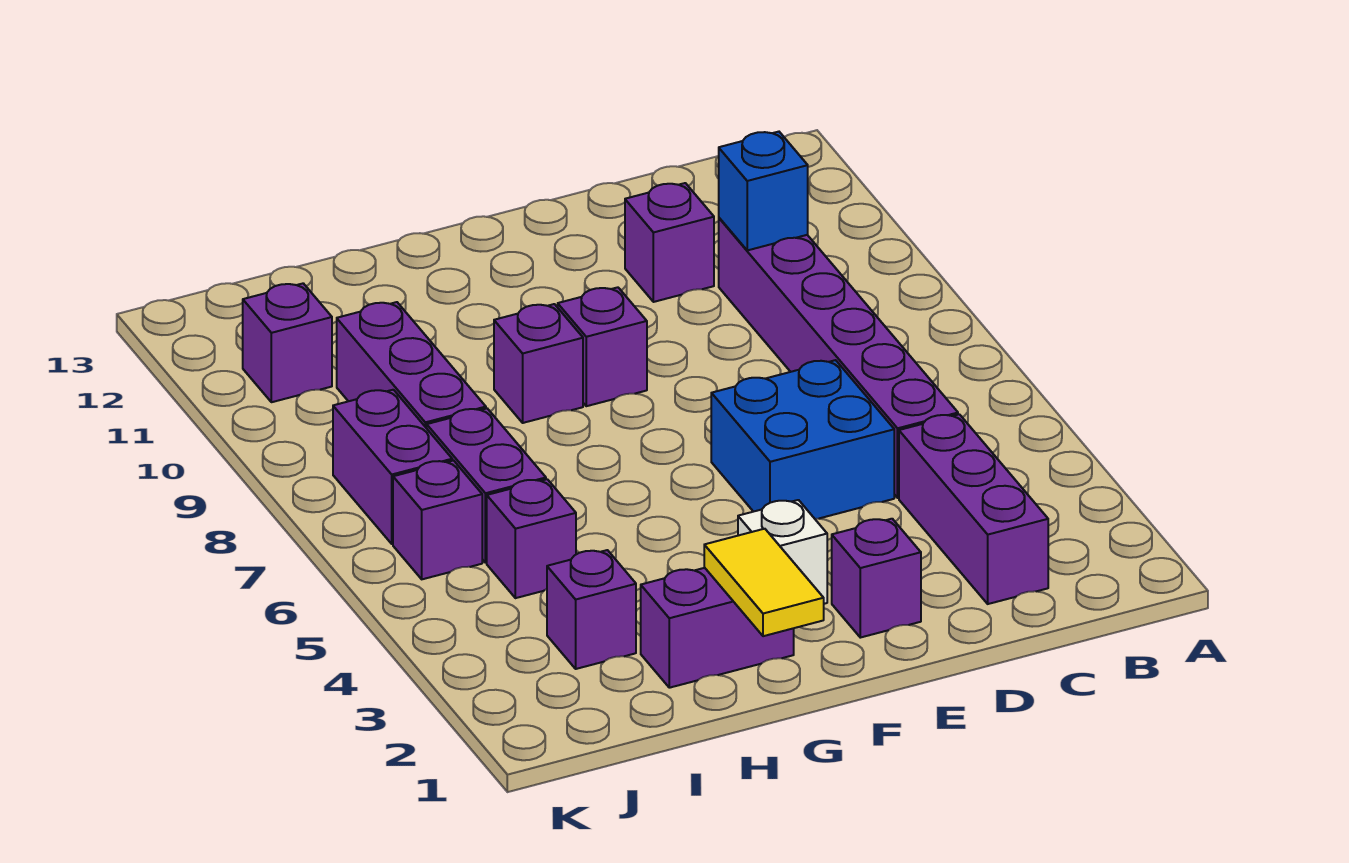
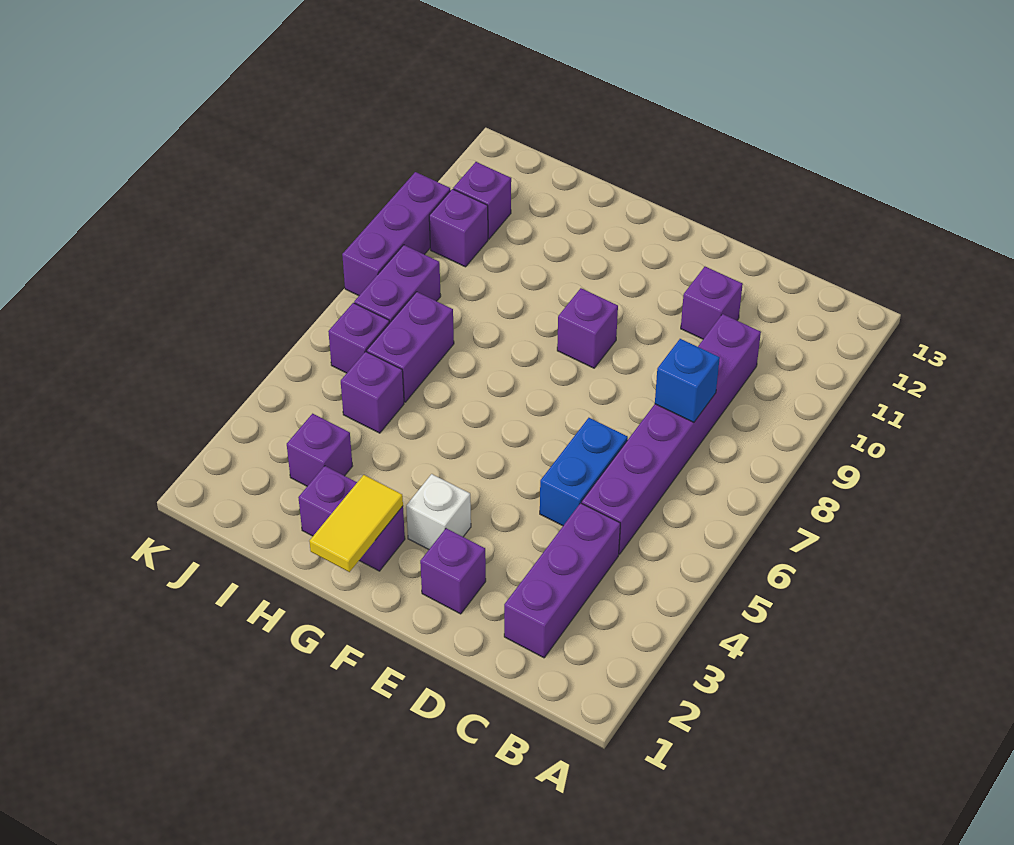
blue brick C10 level 2 -> blue brick C8 level 2
blue brick D5:E6 level 1 -> blue brick D5:D6 level 1
purple brick G9 level 1 -> purple brick J10 level 1
purple brick I8:I10 level 1 -> purple brick K8:K10 level 1

